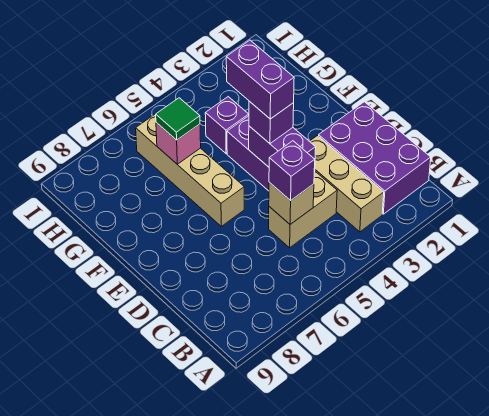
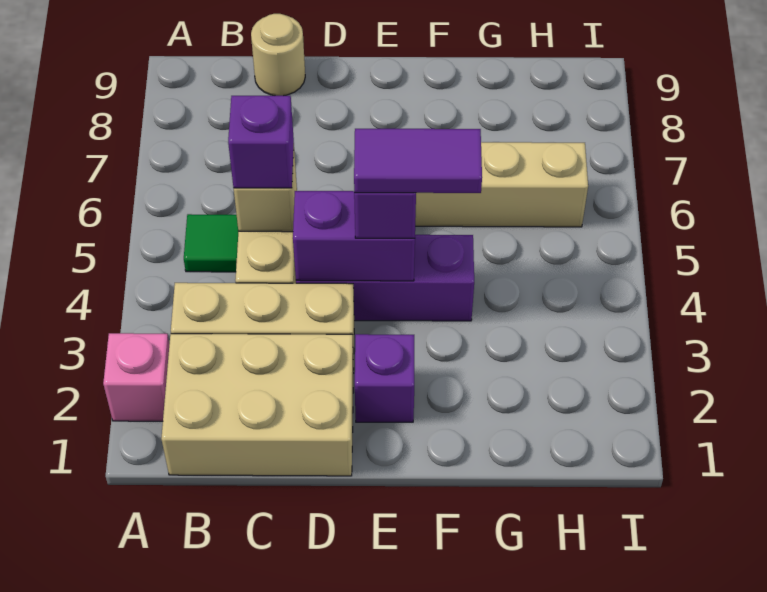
purple brick B1:D2 level 1 -> tan brick B1:D2 level 1
none -> tan round brick C9 level 1
purple brick E4:F4 level 4 -> purple tile E4:F4 level 4
purple brick G4 level 1 -> purple brick E2 level 1
pink brick G6 level 2 -> pink brick A2 level 1
green tile G6 level 3 -> green tile B5 level 1

